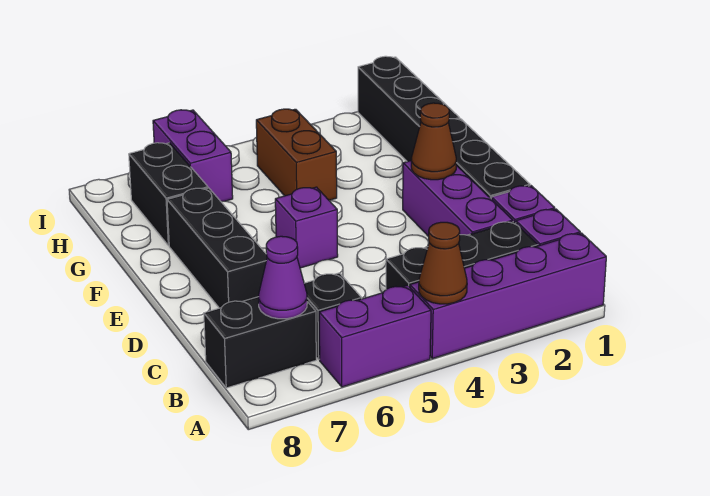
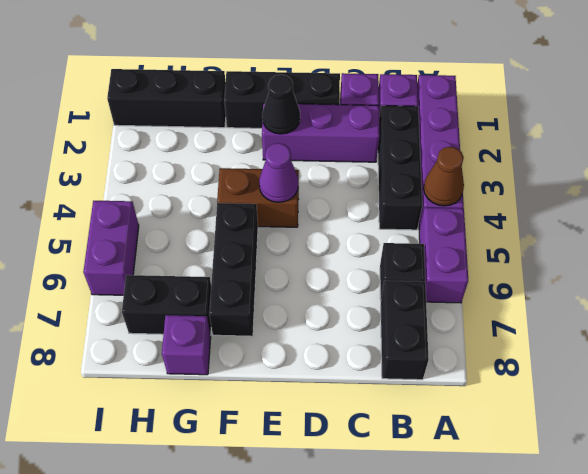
purple cone B7 level 2 -> purple cone E4 level 2
black brick D7:F7 level 1 -> black brick F5:F7 level 1
brown cone E2 level 2 -> black cone E2 level 2
purple brick E5 level 1 -> purple brick G8 level 1
brown brick G4:H4 level 1 -> brown brick E4:F4 level 1
purple brick H6:I6 level 1 -> purple brick I5:I6 level 1

